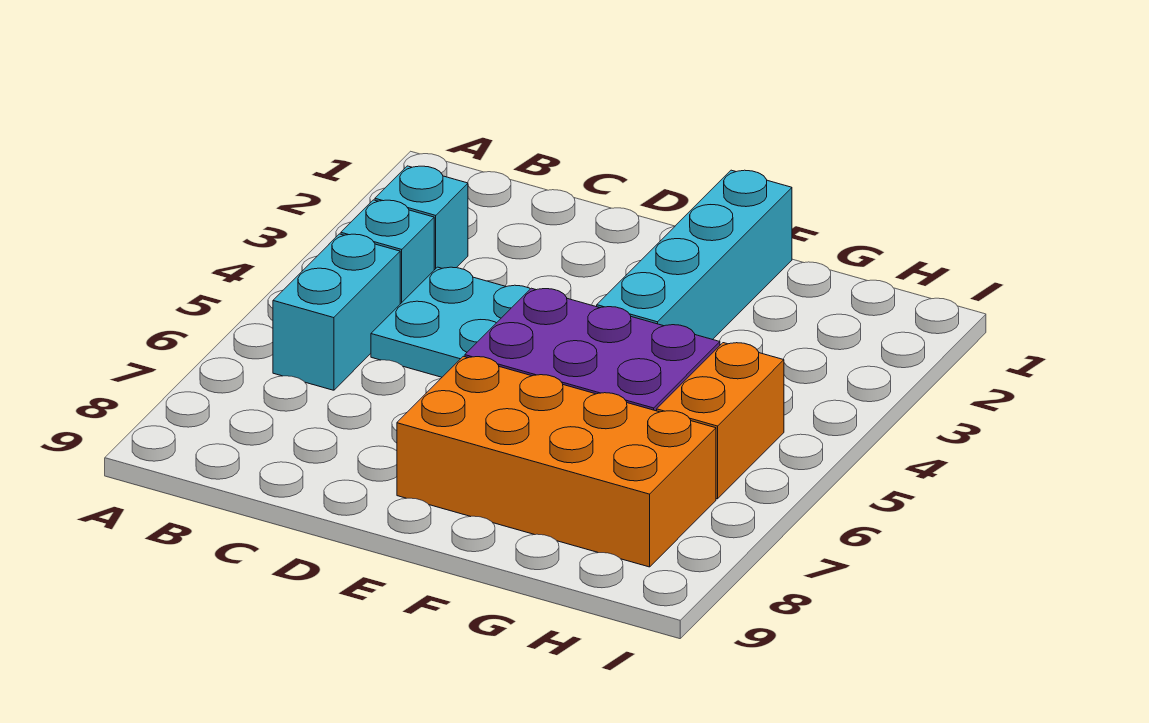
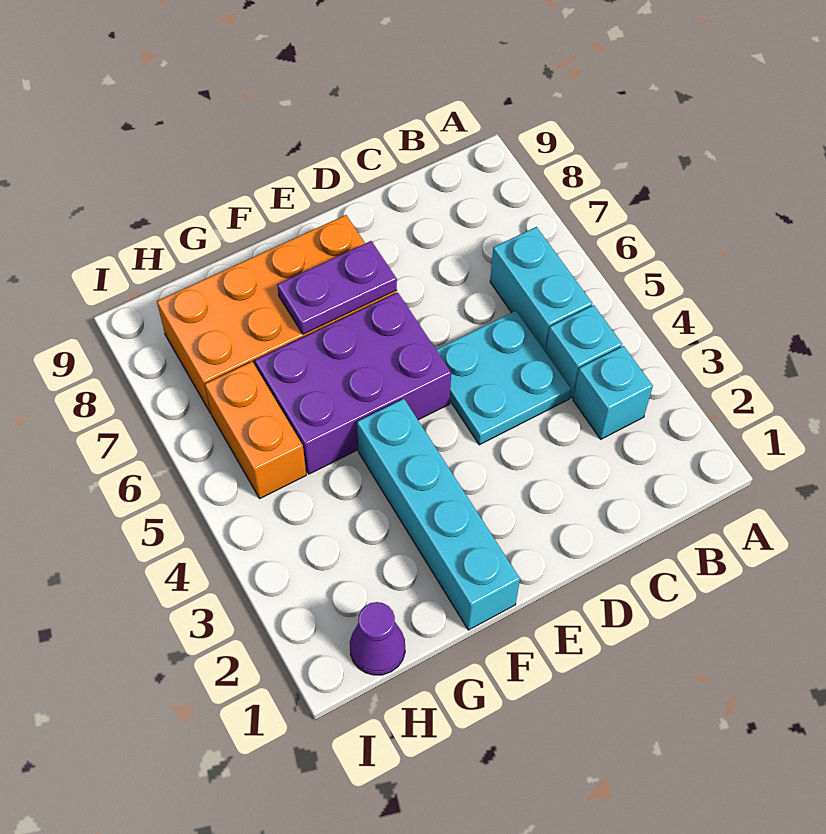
none -> purple plate E7:F7 level 2
none -> purple cone H1 level 1

